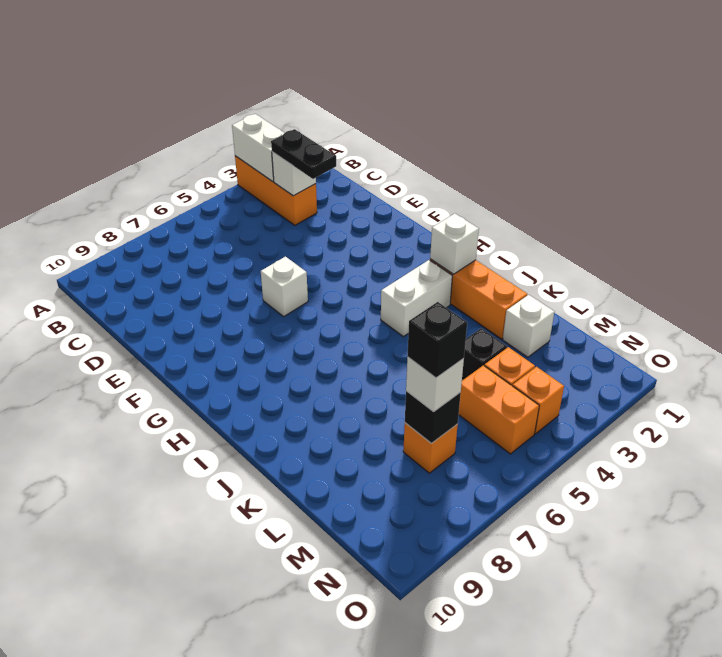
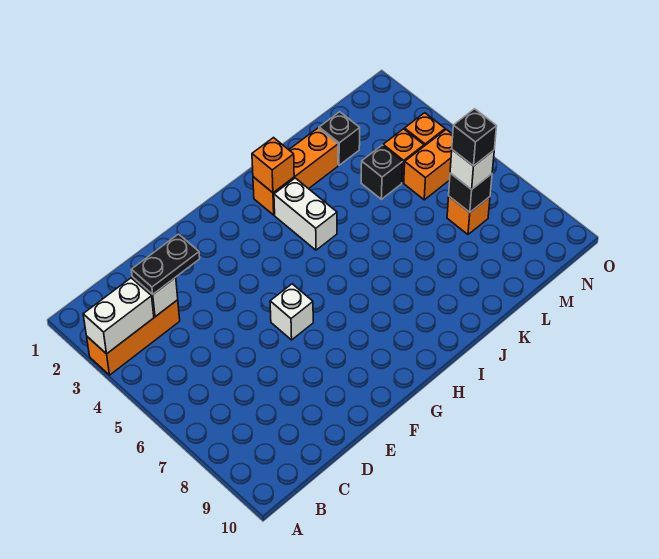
white brick I2 level 2 -> orange brick I2 level 2
white brick L2 level 1 -> black brick L2 level 1

